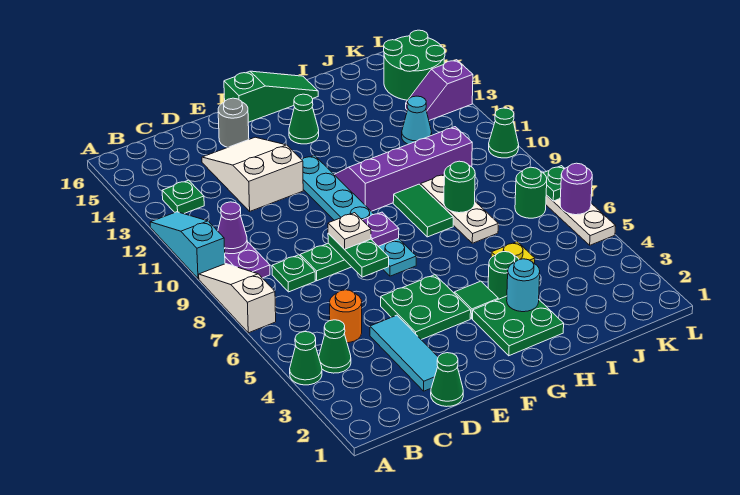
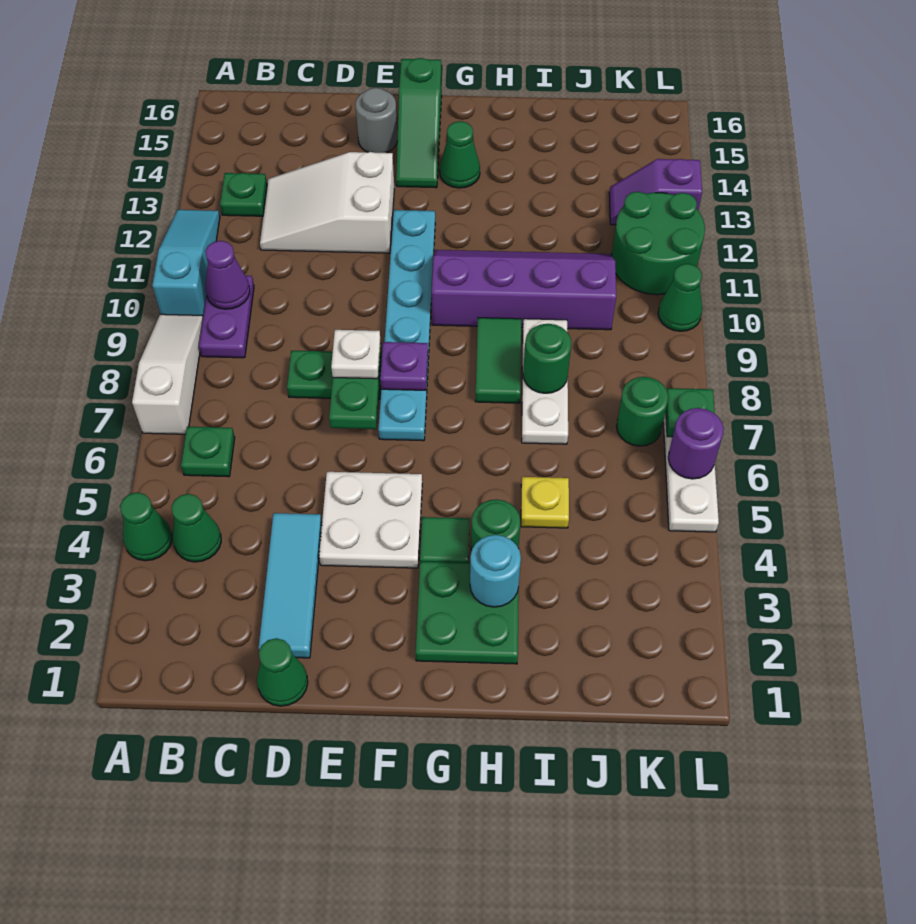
orange round brick C5 level 1 -> none
green plate C8 level 1 -> green plate B6 level 1
white slope D12:E14 level 1 top 12 -> white slope C12:E13 level 1 top E
green plate E4:F5 level 1 -> white plate E4:F5 level 1
green slope F16:H16 level 1 top F -> green slope F14:F16 level 1 top 16
cyan cone J12 level 1 -> none
green round brick K14:L15 level 1 -> green round brick K11:L12 level 1

